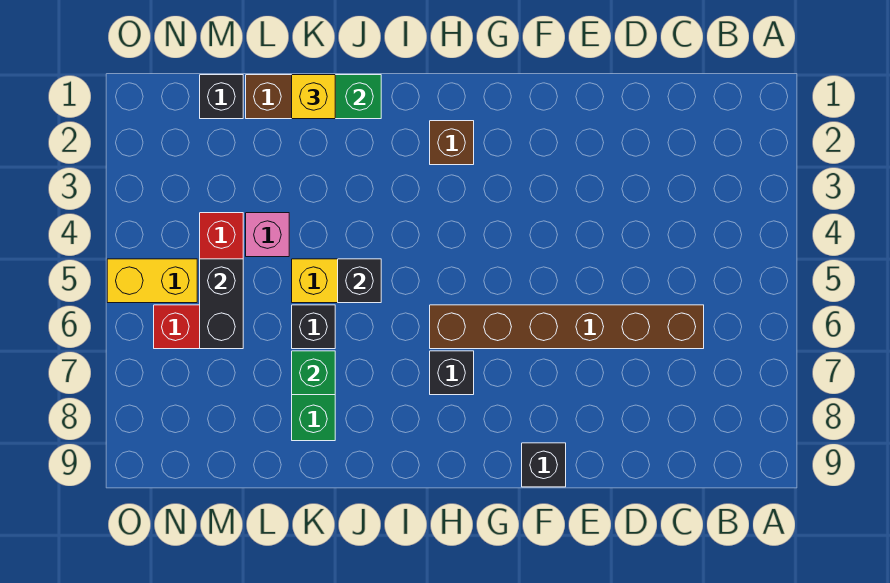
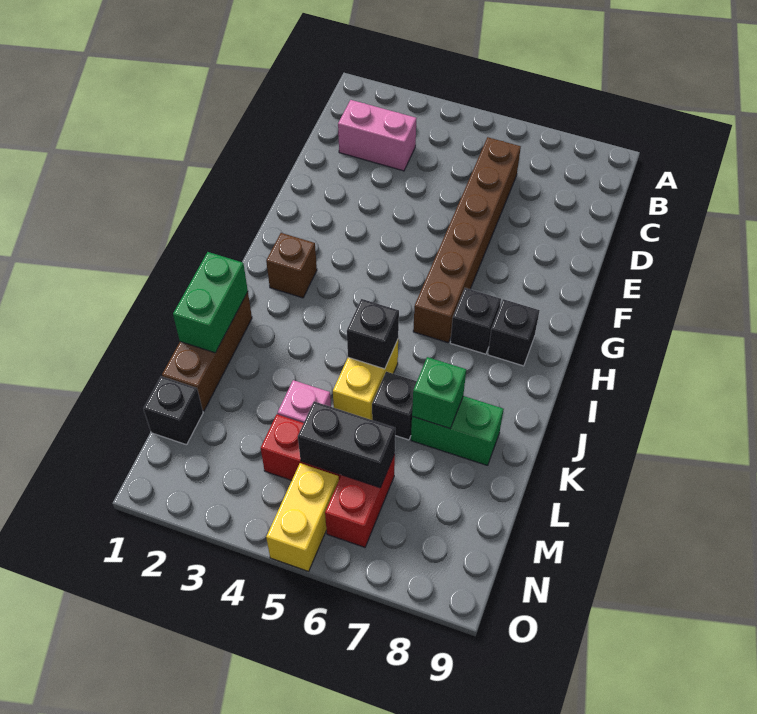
none -> pink brick C2:C3 level 1
black brick F9 level 1 -> black brick H8 level 1
yellow brick K1 level 3 -> none

